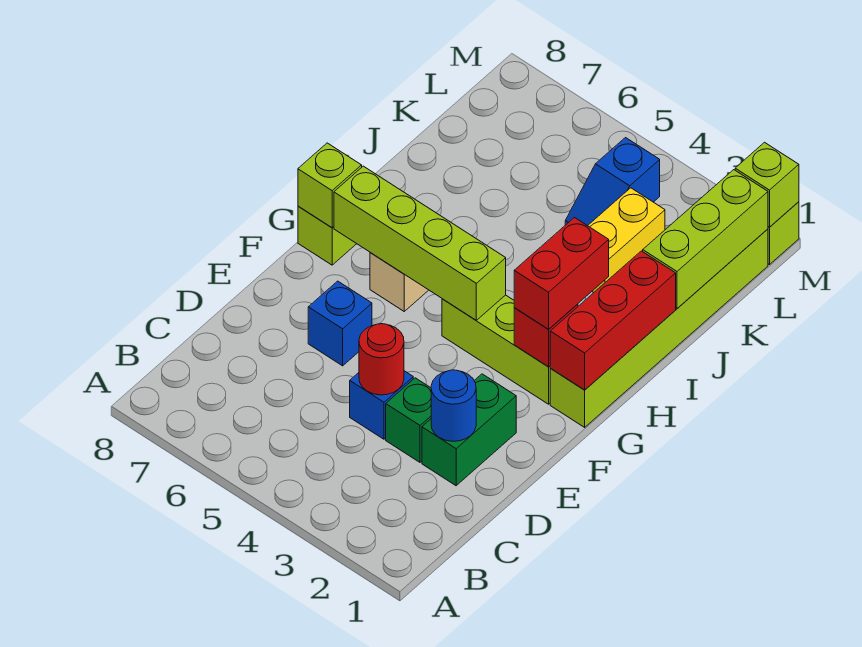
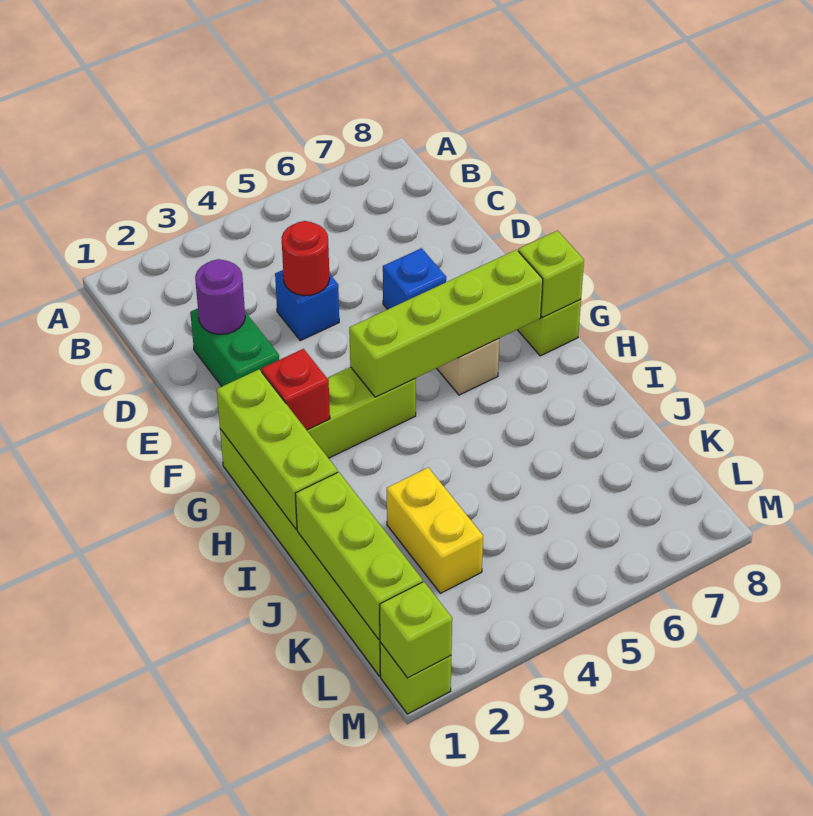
blue round brick D2 level 2 -> purple round brick D2 level 2
green brick D3 level 1 -> none
red brick G1:I1 level 2 -> lime brick G1:I1 level 2
red brick G2:H2 level 3 -> none
blue slope K4:L4 level 1 top L -> none

